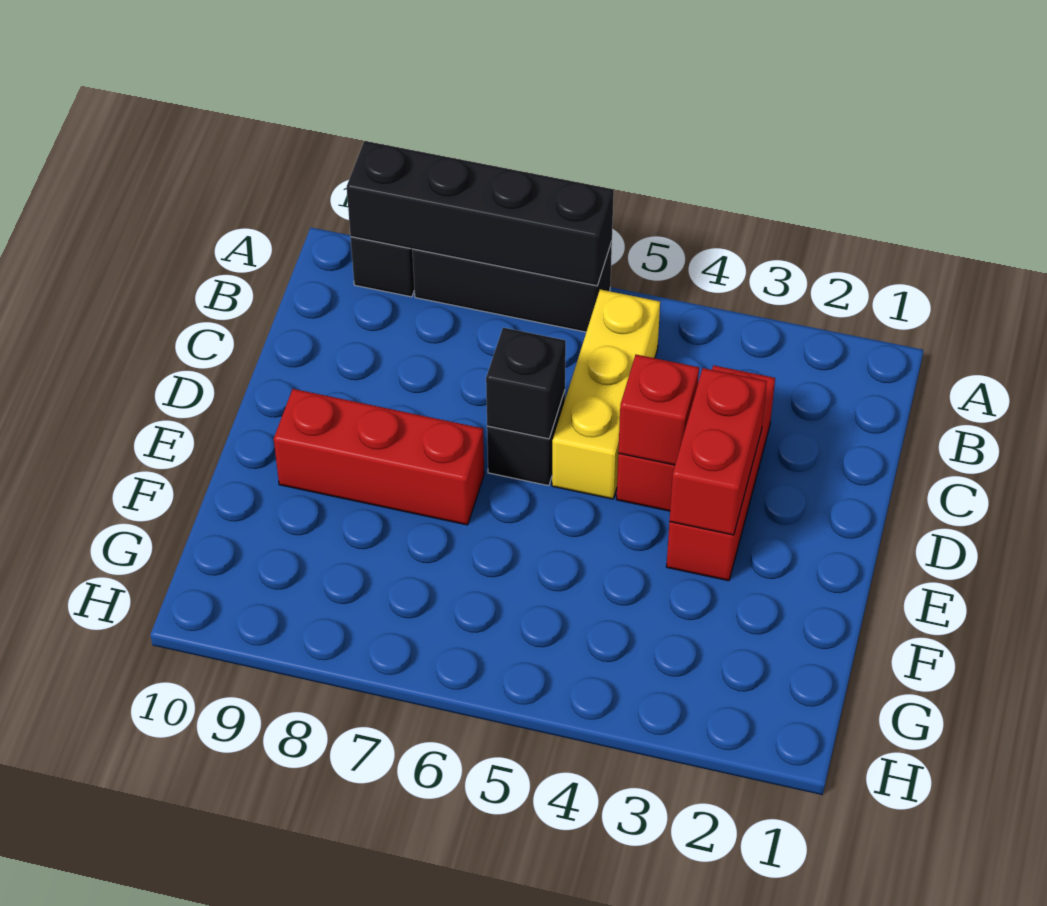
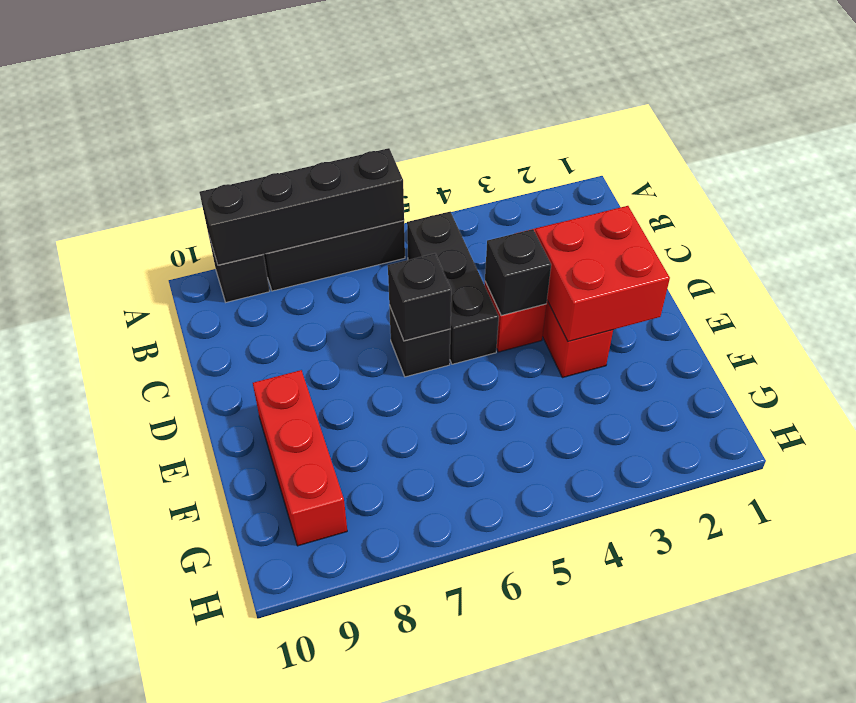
yellow brick B5:D5 level 1 -> black brick B5:D5 level 1
red brick D3:E3 level 2 -> red brick D2:E3 level 2
red brick D4 level 2 -> black brick D4 level 2
red brick E7:E9 level 1 -> red brick E9:G9 level 1

